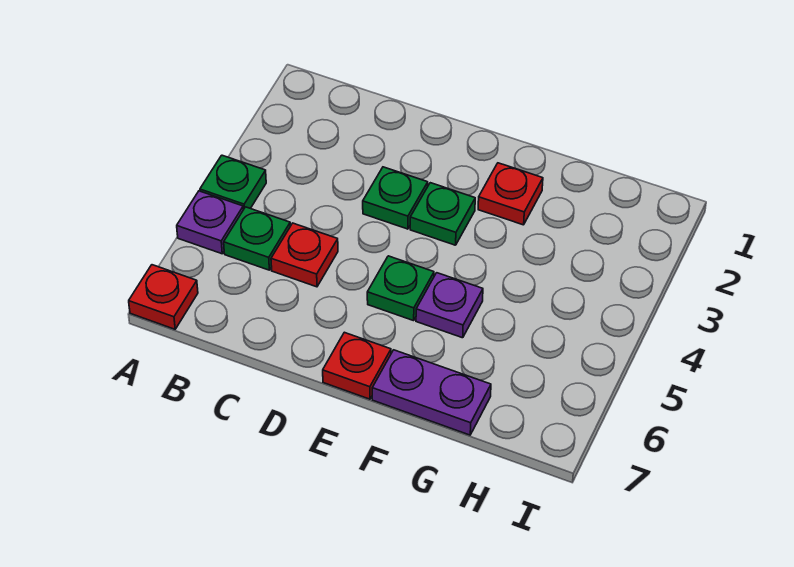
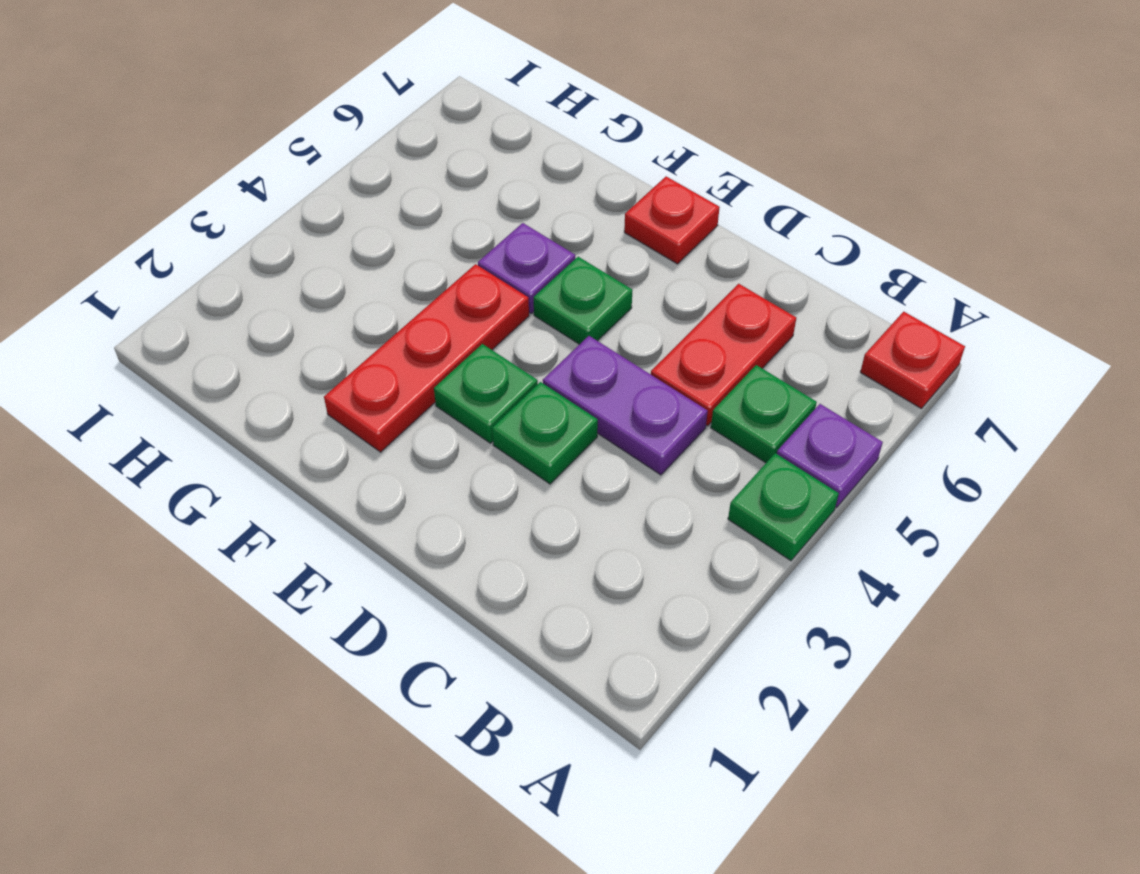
red plate C5 level 1 -> red plate C5:C6 level 1
red plate F2 level 1 -> red plate F2:F4 level 1
purple plate F7:G7 level 1 -> purple plate C4:D4 level 1

